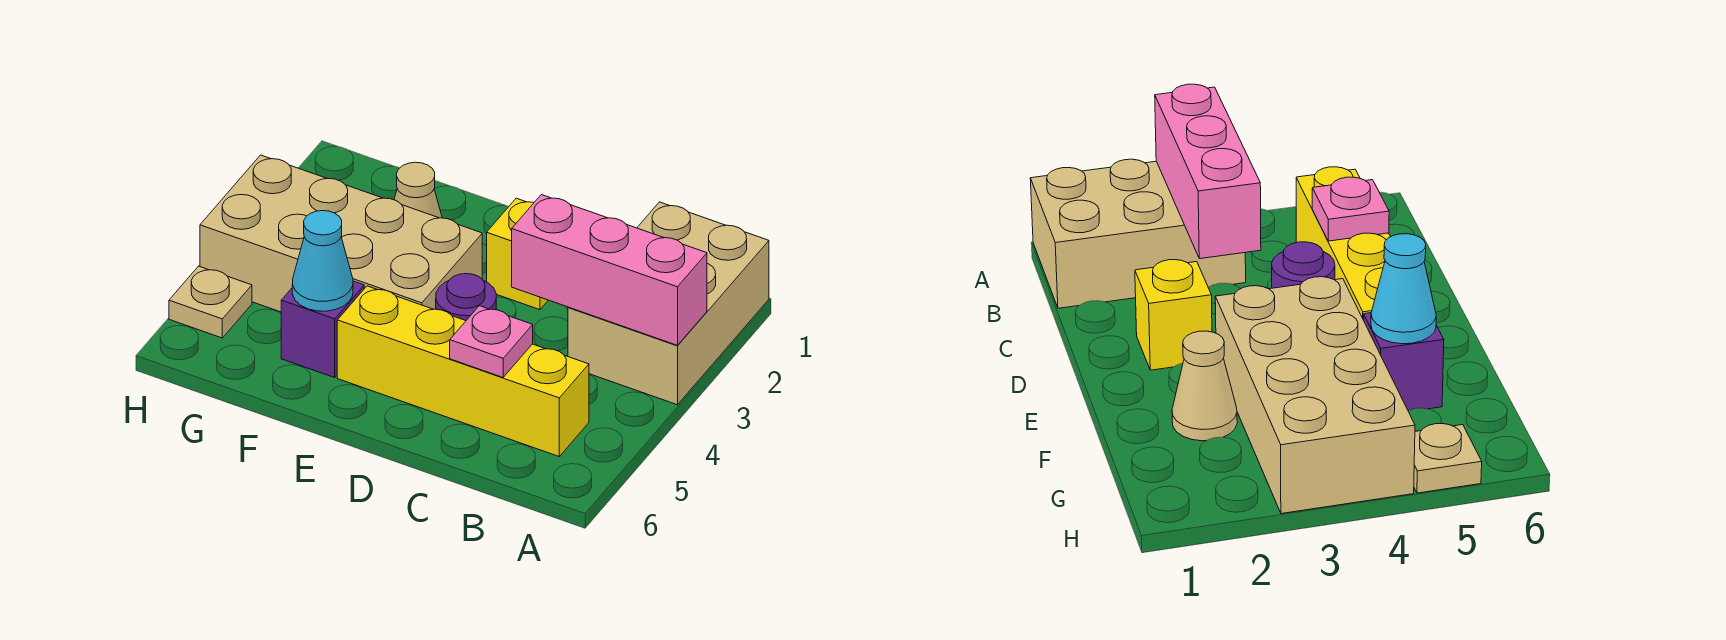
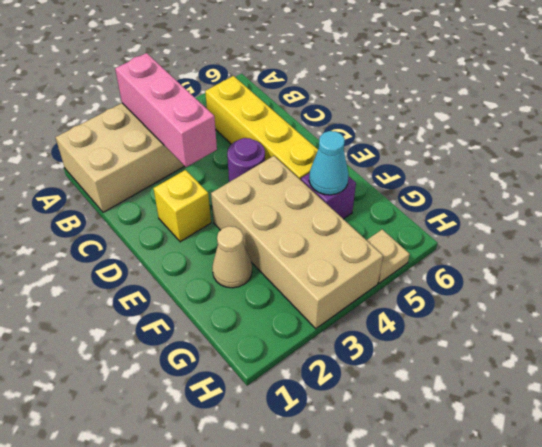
pink plate C5 level 2 -> none

